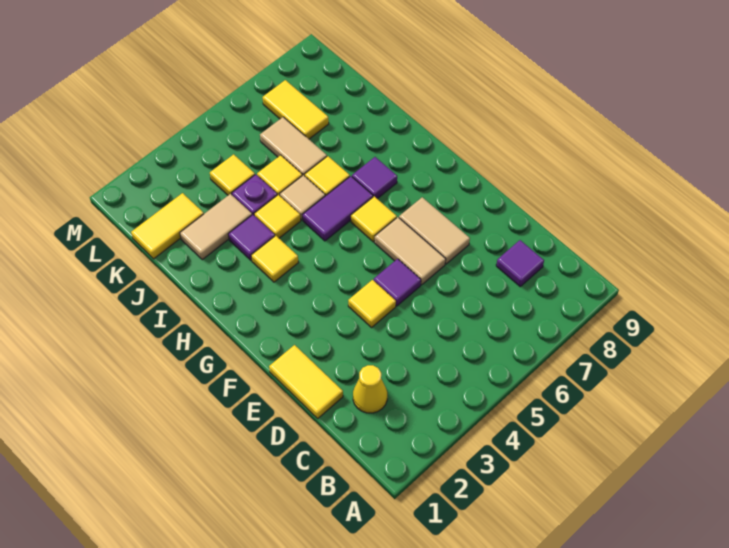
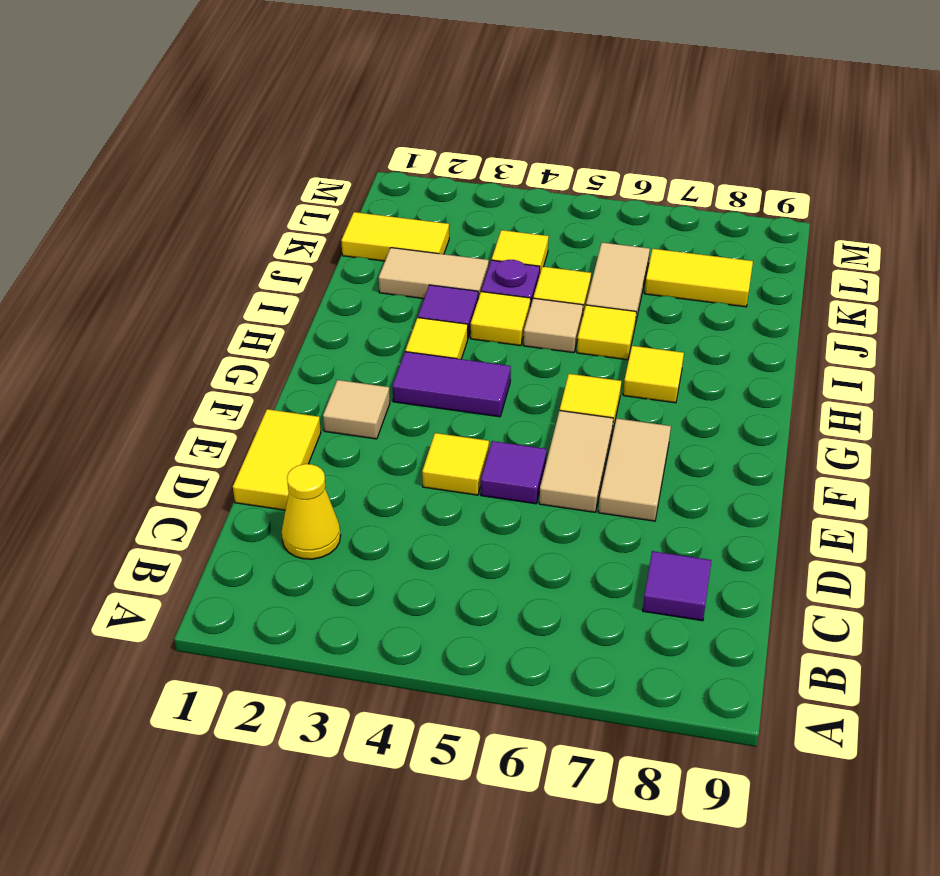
none -> tan tile F2 level 1
purple tile H5:H6 level 1 -> purple tile G3:G4 level 1
purple tile H7 level 1 -> yellow tile H7 level 1
yellow tile K7:L7 level 1 -> yellow tile K7:K8 level 1

